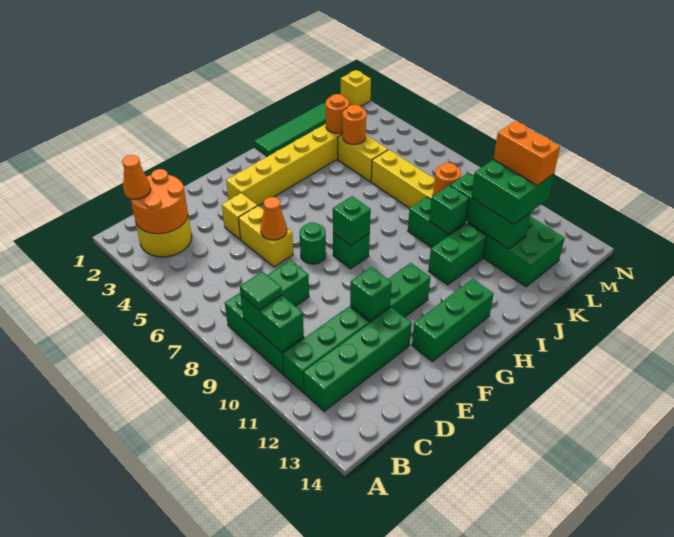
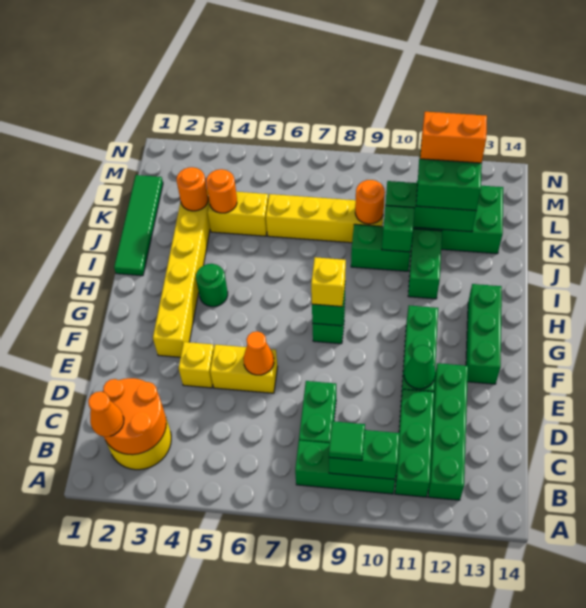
green brick E11 level 2 -> green cone E11 level 2
green round brick F7 level 1 -> green round brick H4 level 1
yellow brick N1 level 1 -> yellow brick G8 level 3

